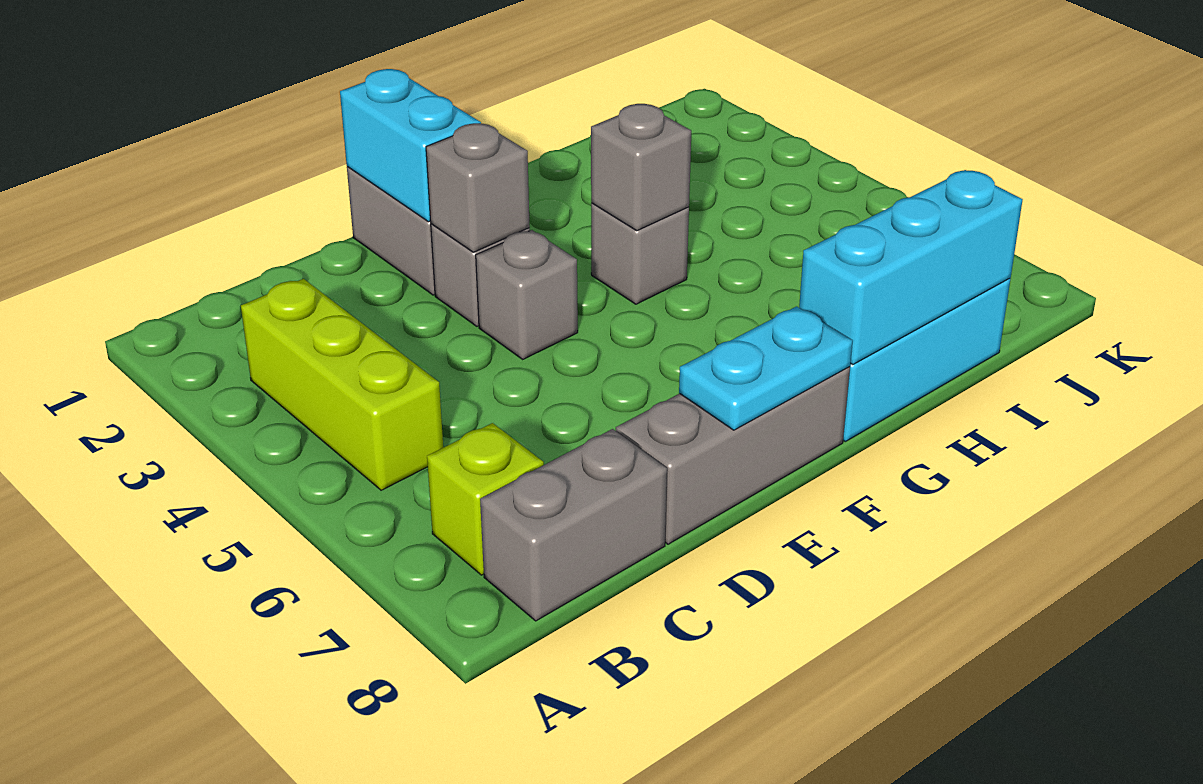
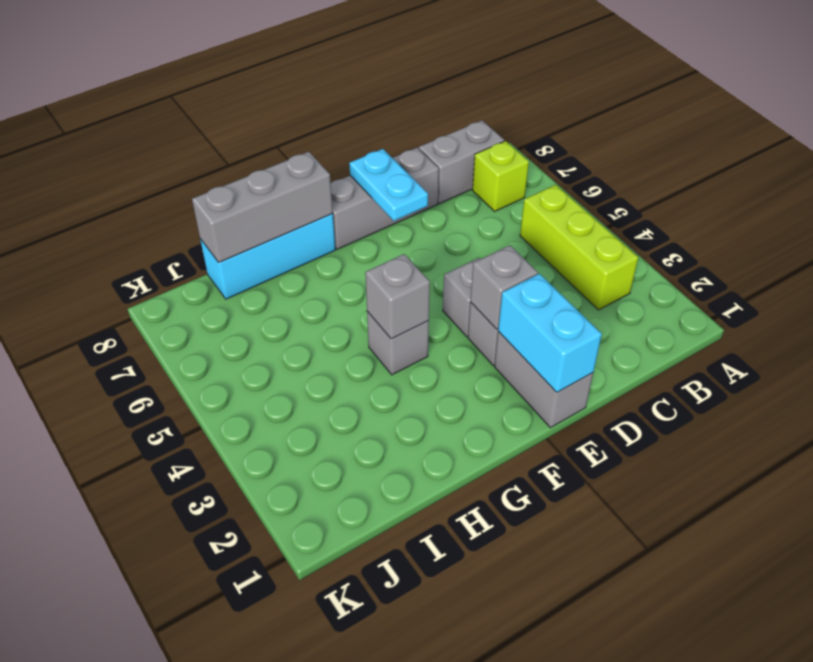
cyan plate E8:F8 level 2 -> cyan plate E7:E8 level 2
cyan brick G8:I8 level 2 -> grey brick G8:I8 level 2

